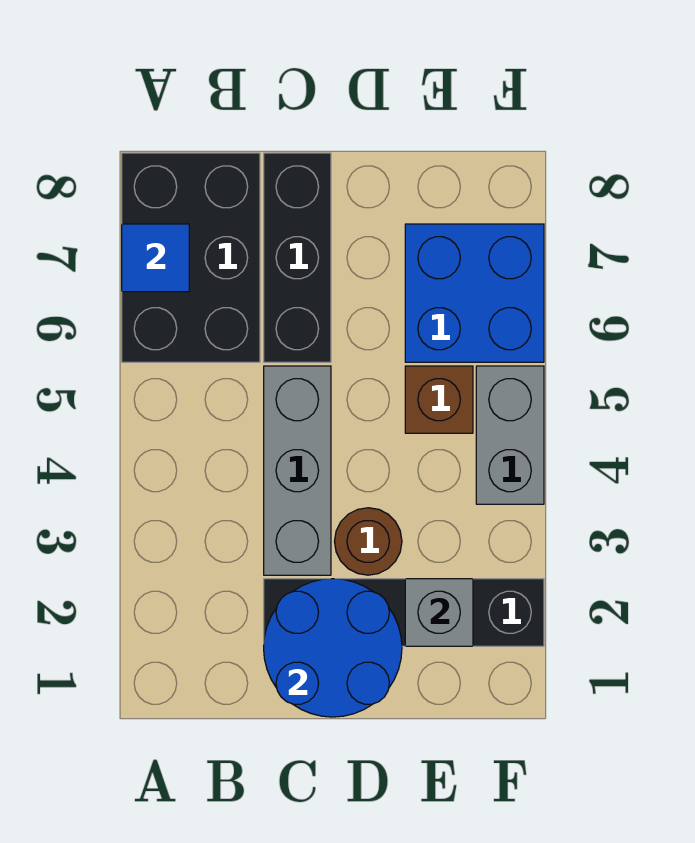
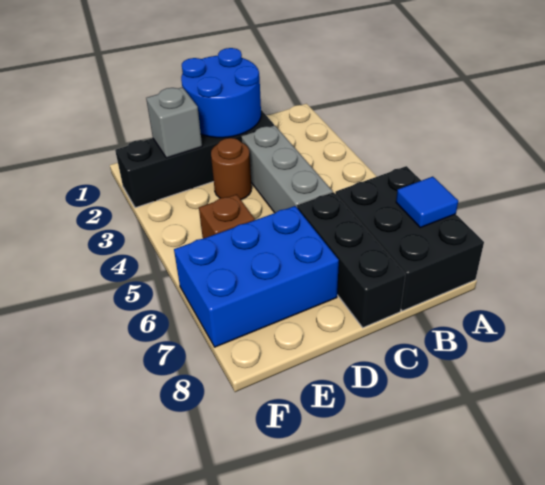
blue brick E6:F7 level 1 -> blue brick D6:F7 level 1
grey brick F4:F5 level 1 -> none

